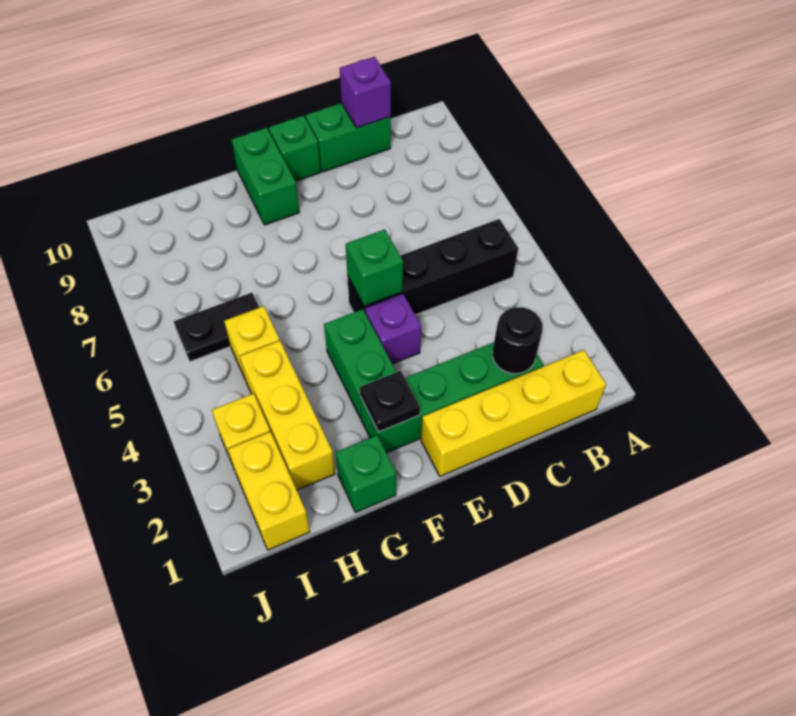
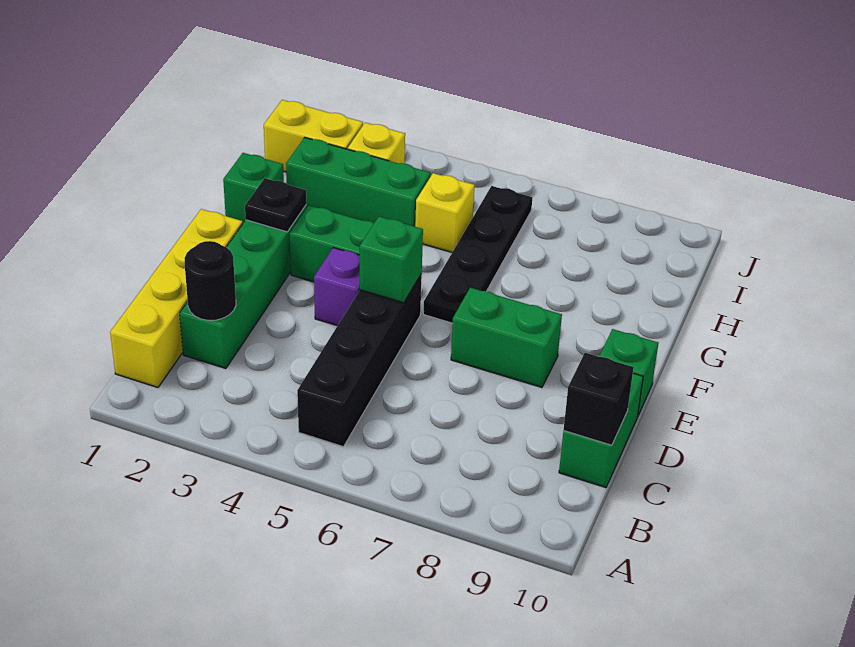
purple brick C10 level 2 -> black brick C10 level 2
green brick F9:F10 level 1 -> green brick E7:E8 level 1
yellow brick H2:H4 level 1 -> green brick H2:H4 level 1
black plate H6:I6 level 1 -> black plate F6:I6 level 1

